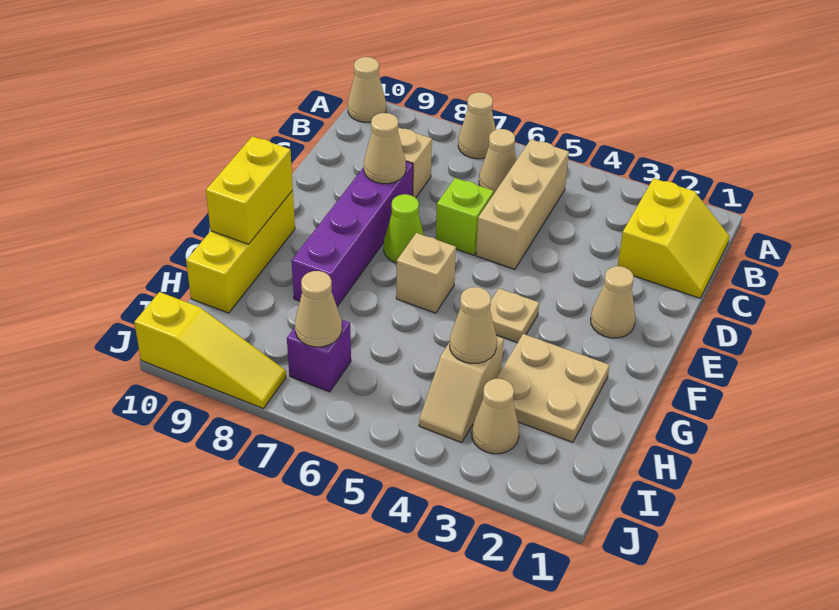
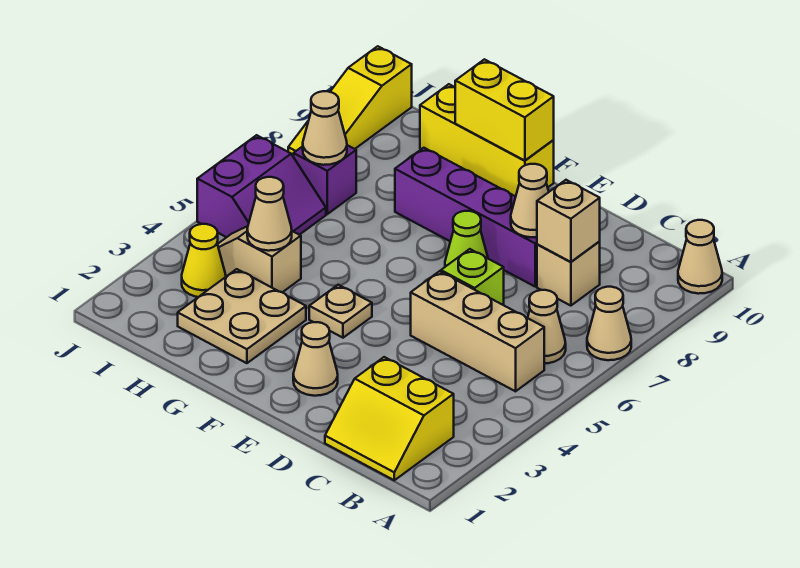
tan brick F6 level 1 -> tan brick C8 level 2
tan cone I3 level 1 -> yellow cone I3 level 1
none -> purple slope I5:J6 level 1 top J

